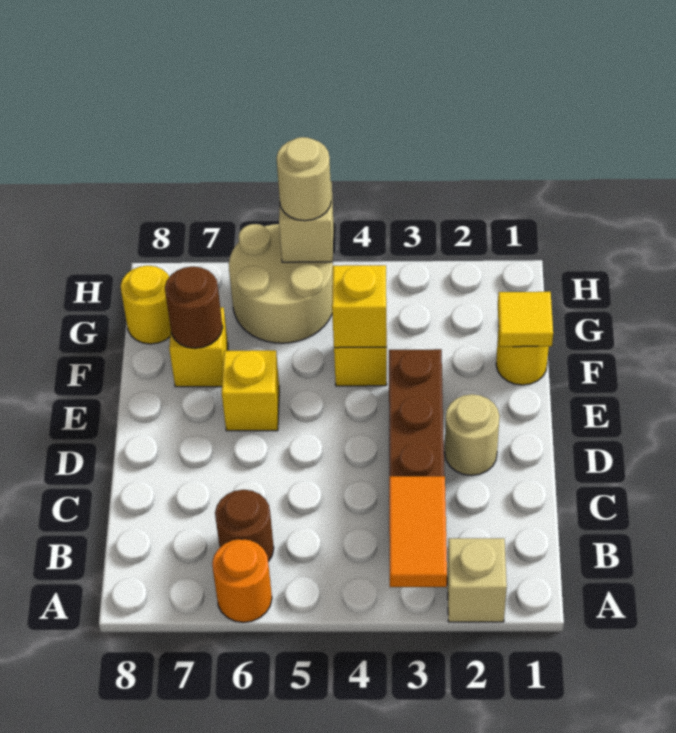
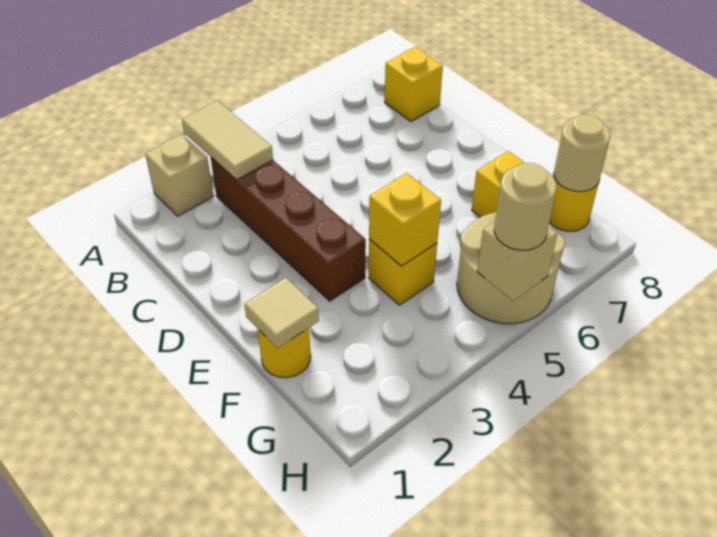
orange tile A3:B3 level 2 -> tan tile A3:B3 level 2
orange round brick A6 level 1 -> none
brown round brick B6 level 1 -> none
tan round brick D2 level 1 -> tan round brick G8 level 2
yellow brick E6 level 1 -> yellow brick B8 level 1
yellow tile F1 level 2 -> tan tile F1 level 2
brown round brick F7 level 2 -> none

